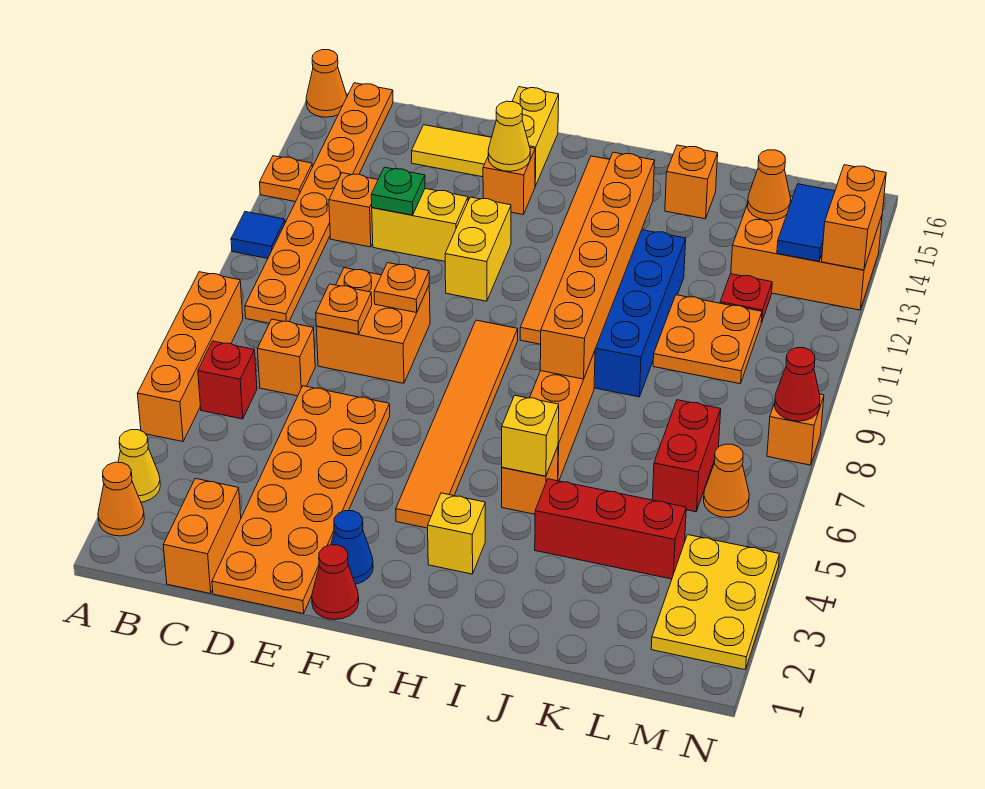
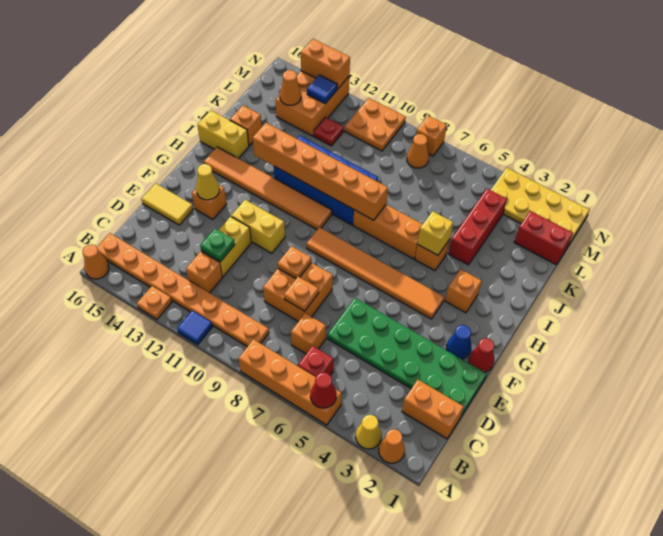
orange plate D1:E6 level 1 -> green plate D1:E6 level 1
yellow tile D15:E15 level 1 -> yellow tile E15:E16 level 1
yellow brick F15:F16 level 1 -> yellow brick I15:I16 level 1
yellow brick H3 level 1 -> orange brick H3 level 1
orange plate K10:L11 level 1 -> orange plate M10:N11 level 1
red brick L6:L7 level 1 -> red brick L1:L2 level 1
yellow plate M2:N4 level 1 -> yellow plate M1:N4 level 1
orange cone M6 level 1 -> orange cone M8 level 1
blue tile M13:M14 level 2 -> blue tile M13 level 2
red cone N8 level 2 -> red cone A5 level 2

